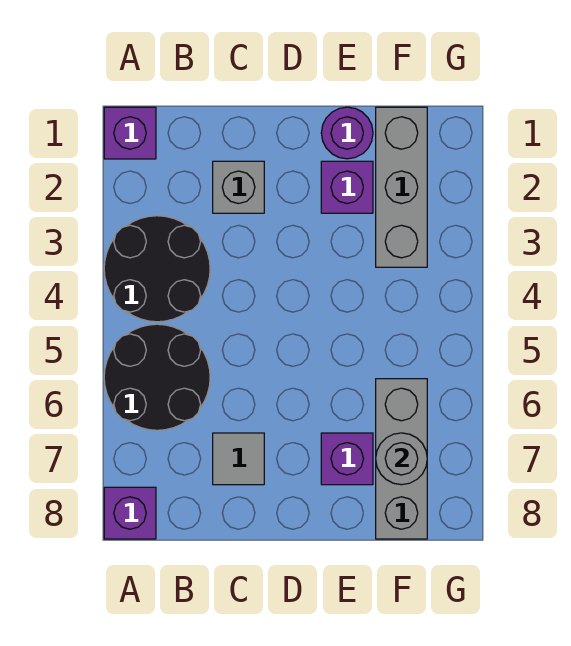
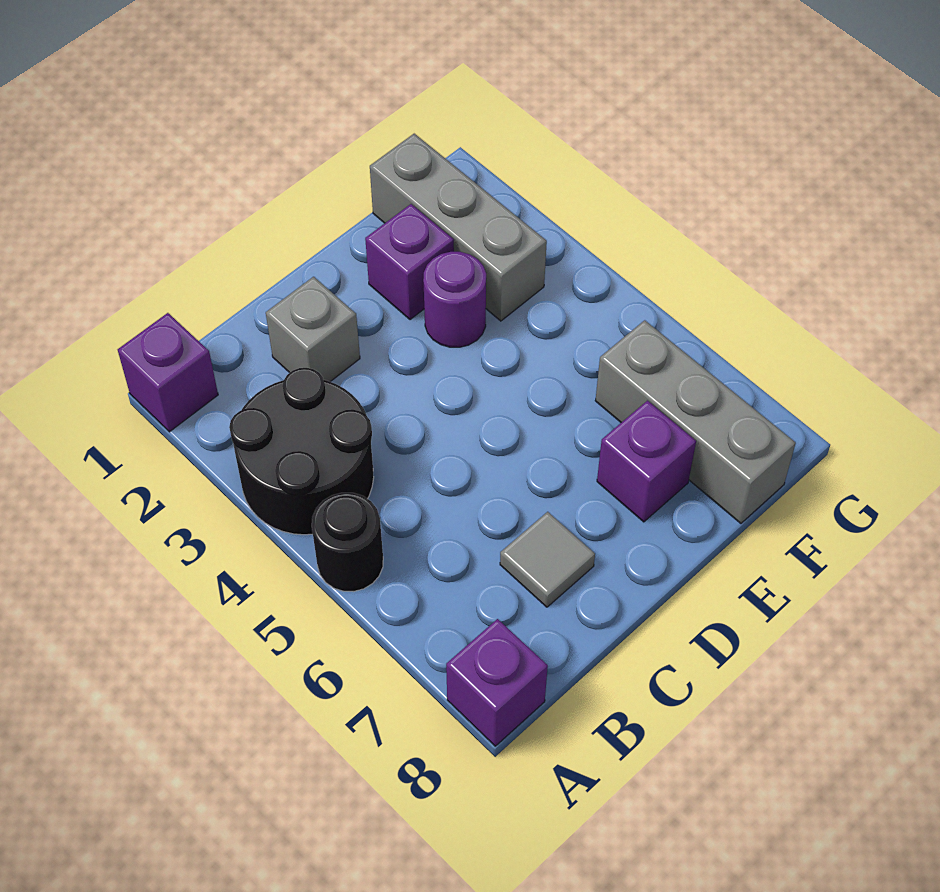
black round brick A5:B6 level 1 -> black round brick A5 level 1
purple round brick E1 level 1 -> purple round brick E3 level 1
grey round brick F7 level 2 -> none

